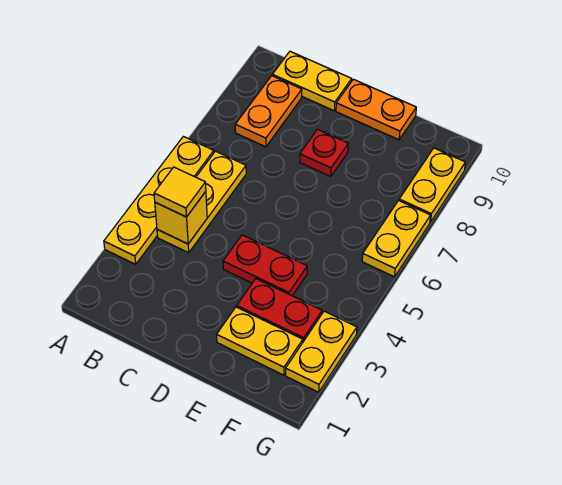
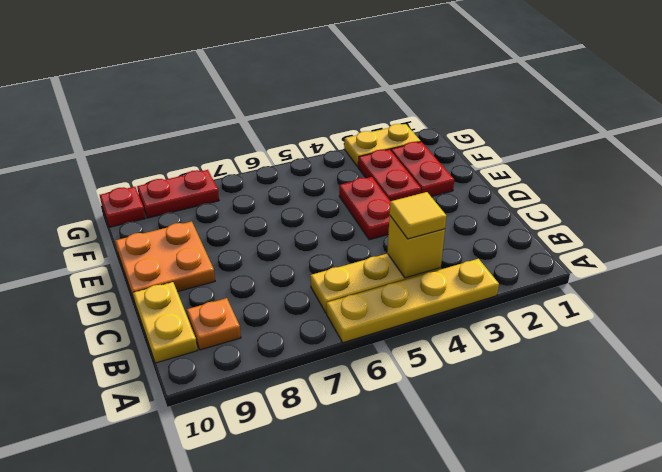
orange plate B8:B9 level 1 -> orange plate B9 level 1
red plate D8 level 1 -> red plate G10 level 1
orange plate D10:E10 level 1 -> orange plate D9:E10 level 1
yellow plate E2:F2 level 1 -> red plate E2:F2 level 1
yellow plate G6:G7 level 1 -> none
yellow plate G8:G9 level 1 -> red plate G8:G9 level 1

